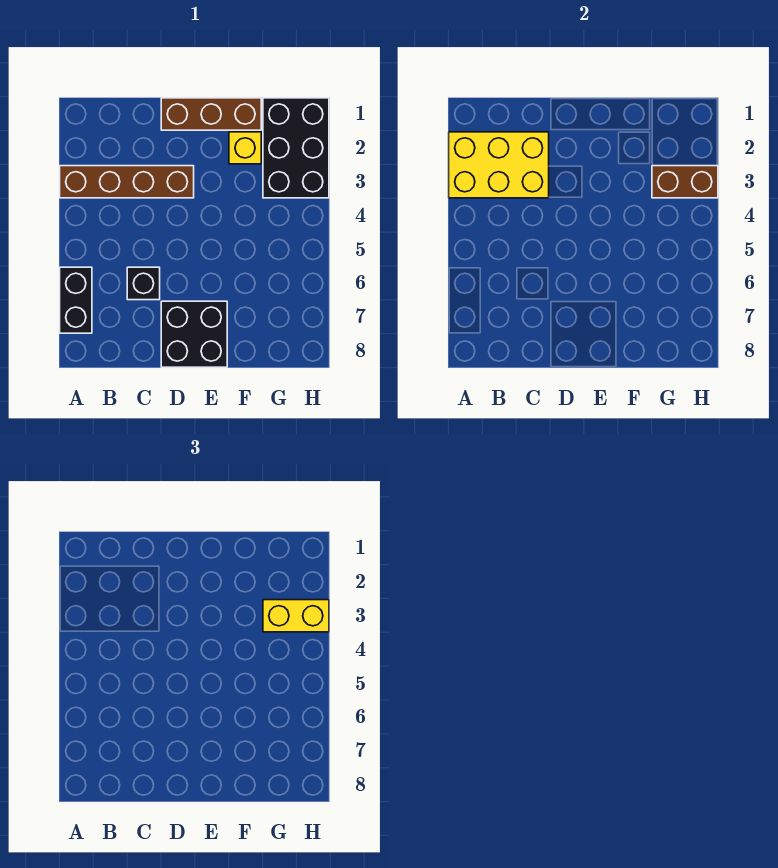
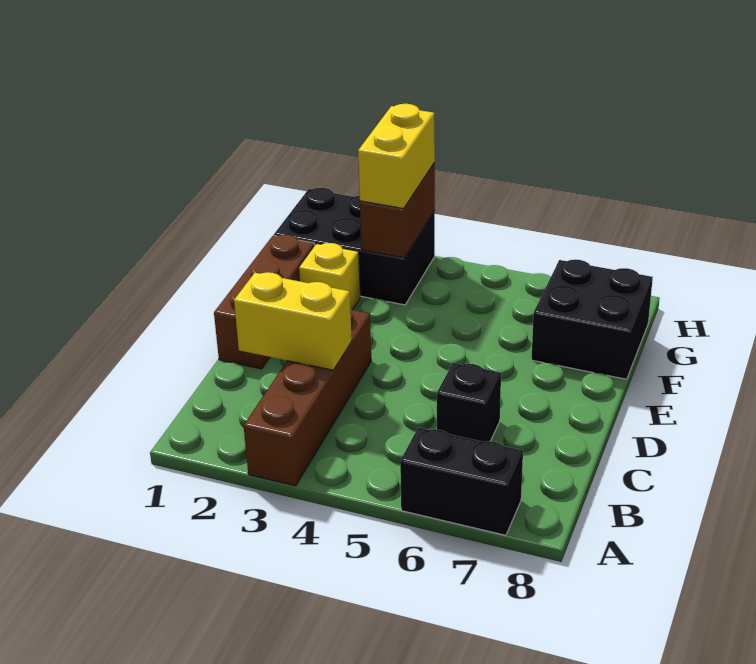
yellow brick A2:C3 level 2 -> yellow brick C2:C3 level 2
black brick D7:E8 level 1 -> black brick F7:G8 level 1

